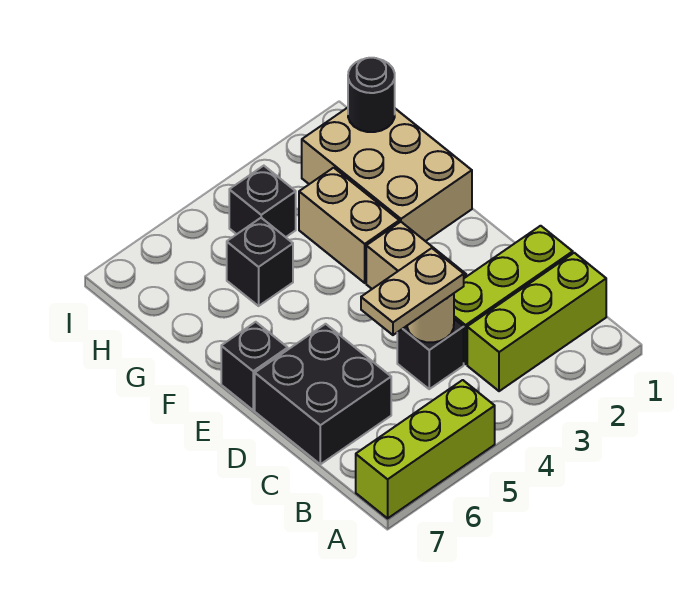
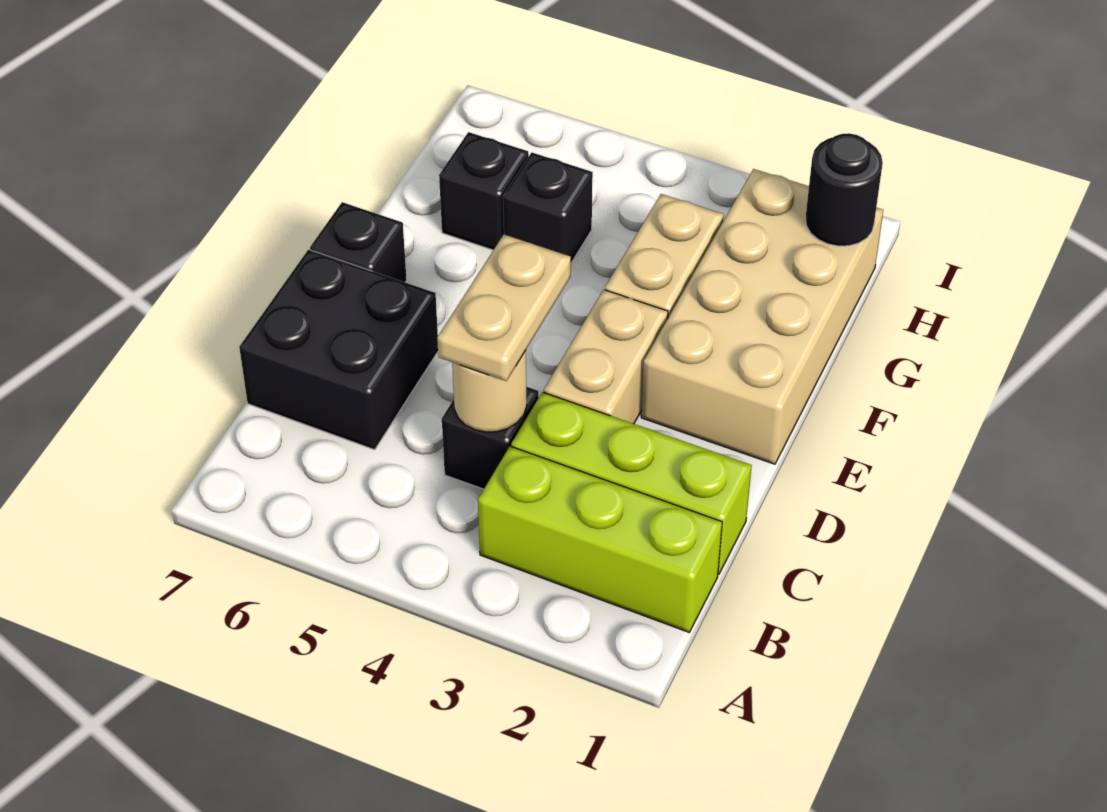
lime brick A5:A7 level 1 -> none
tan plate C4:C5 level 3 -> tan plate C4:D4 level 3
tan brick F1:H2 level 1 -> tan brick E1:H2 level 1
black brick H4 level 1 -> black brick G6 level 1

